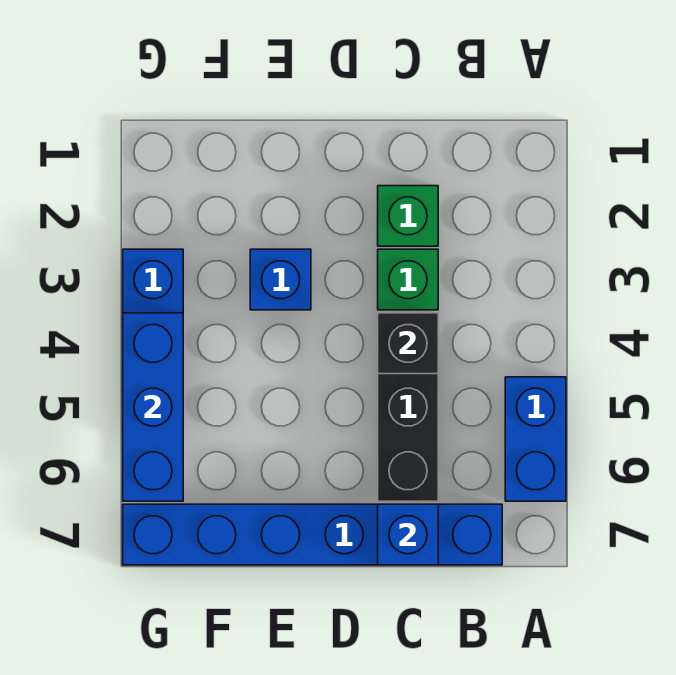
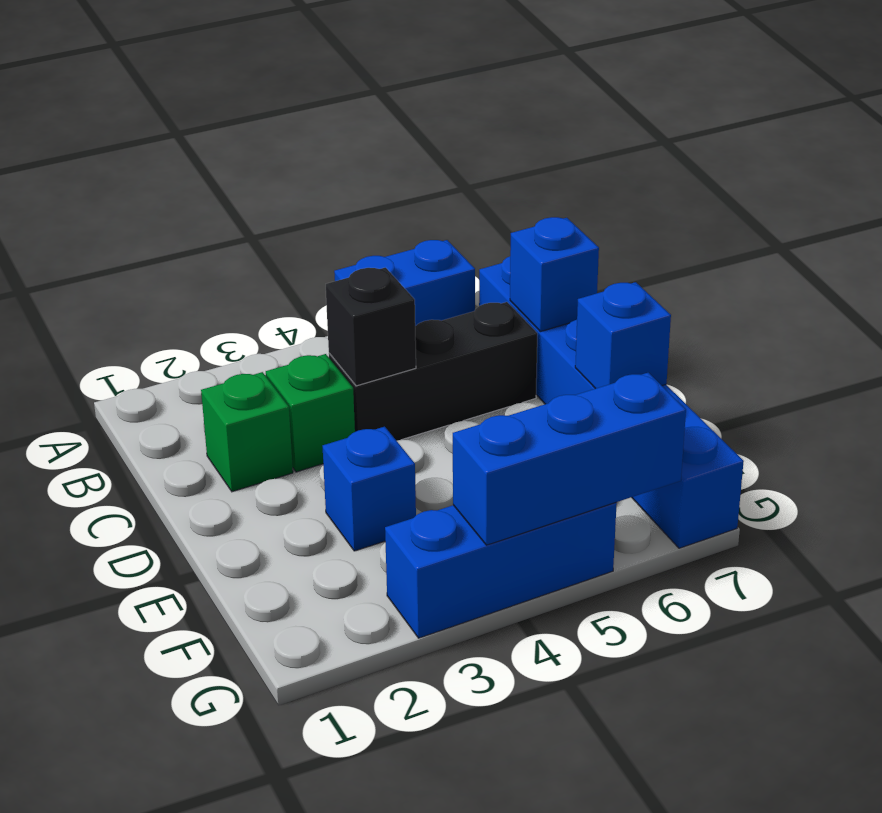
none -> blue brick E7 level 2

